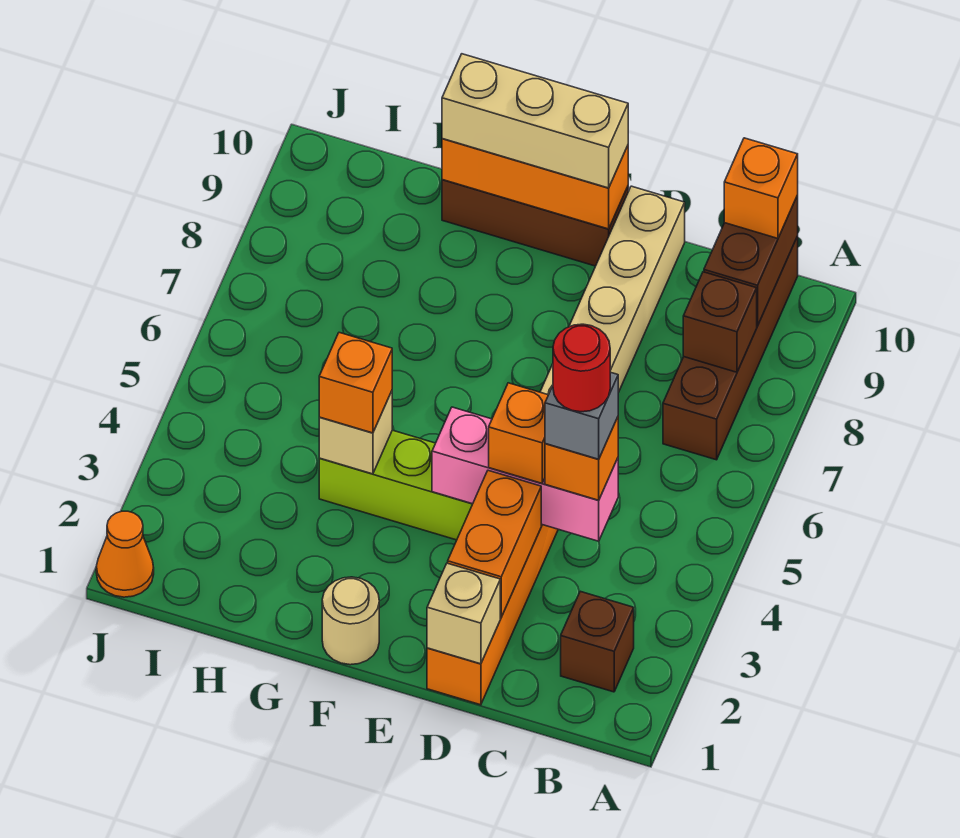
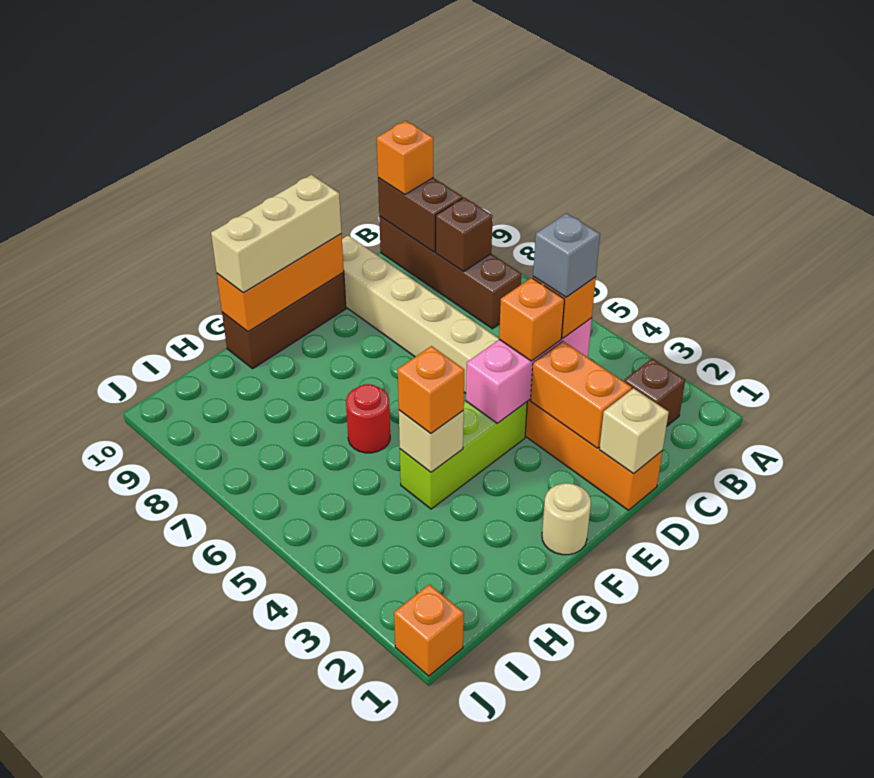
red round brick C4 level 5 -> red round brick G6 level 1
orange cone J1 level 1 -> orange brick J1 level 1

